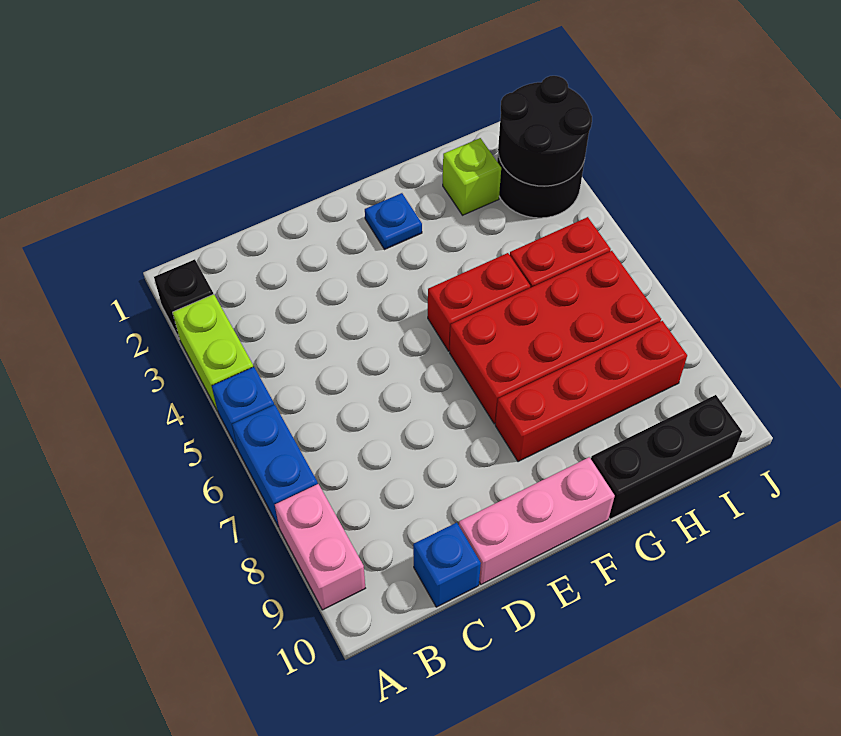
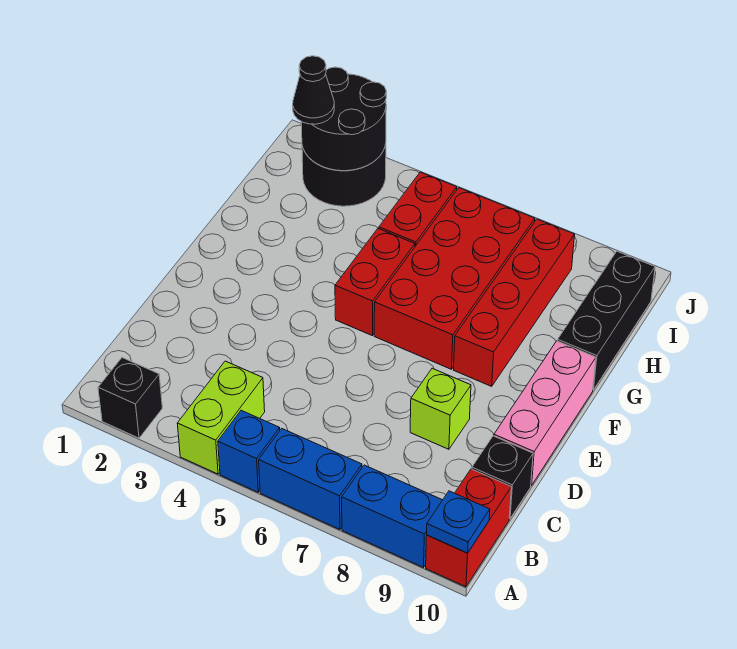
lime brick A3:A4 level 1 -> lime brick A4:B4 level 1
pink brick A8:A9 level 1 -> blue brick A8:A9 level 1
none -> red brick A10:B10 level 1
blue brick C10 level 1 -> black brick C10 level 1
blue plate F2 level 1 -> blue plate A10 level 2
lime brick H2 level 1 -> lime brick D8 level 1
none -> black cone I2 level 3

